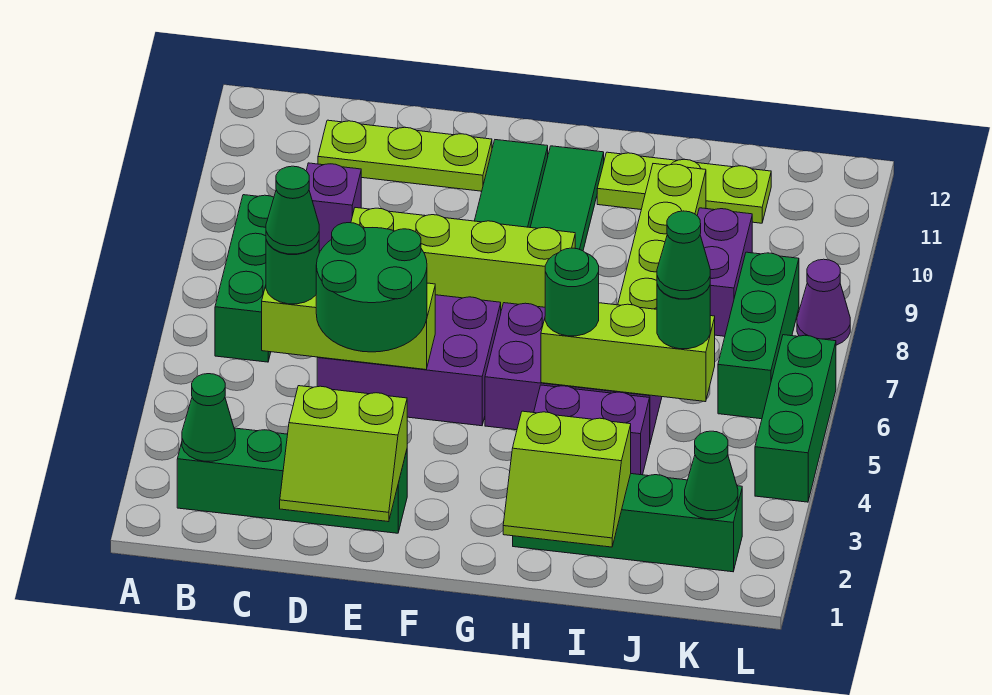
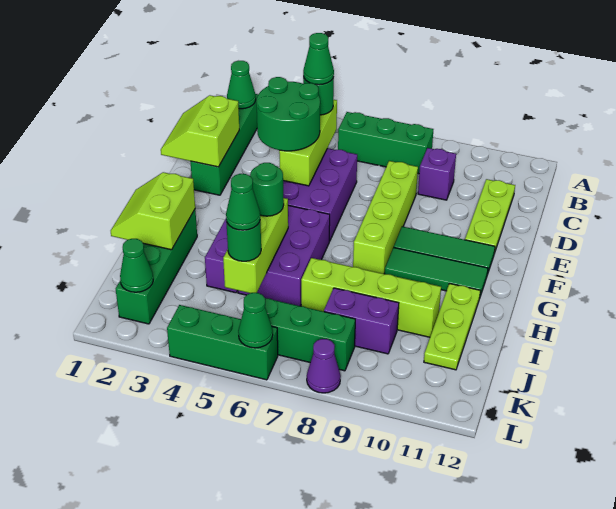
none -> green cone L6 level 2

